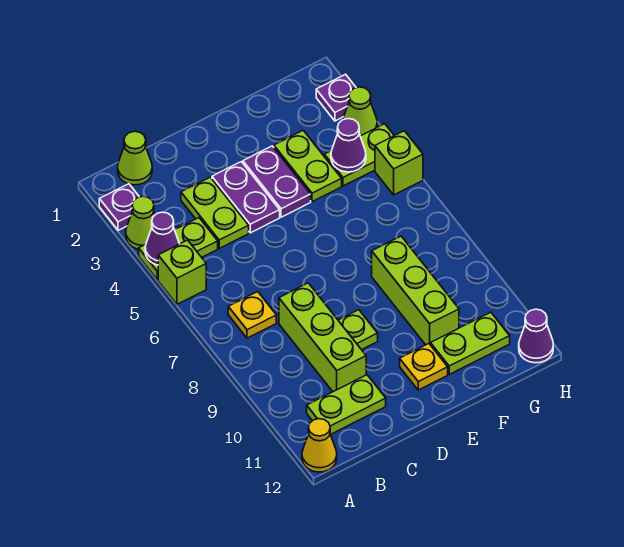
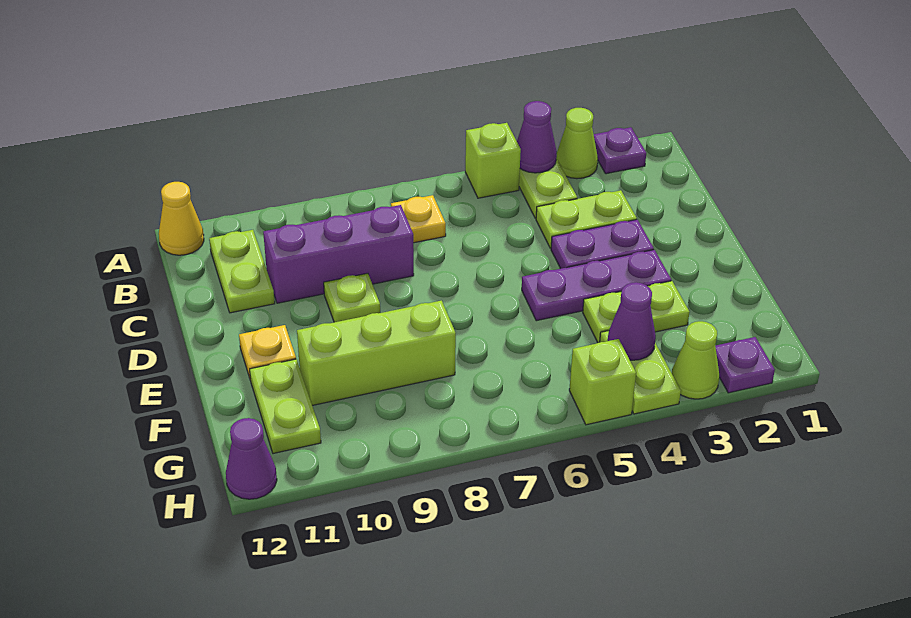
lime cone B1 level 1 -> none
lime brick C8:C10 level 1 -> purple brick C8:C10 level 1
purple plate E3:E4 level 1 -> purple plate E3:E5 level 1

